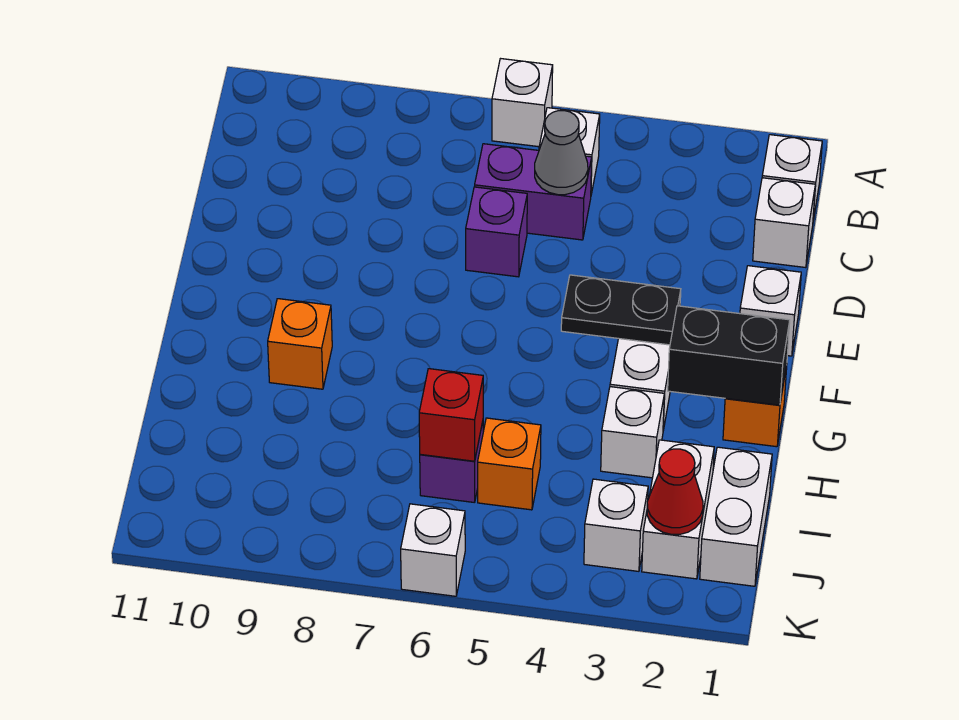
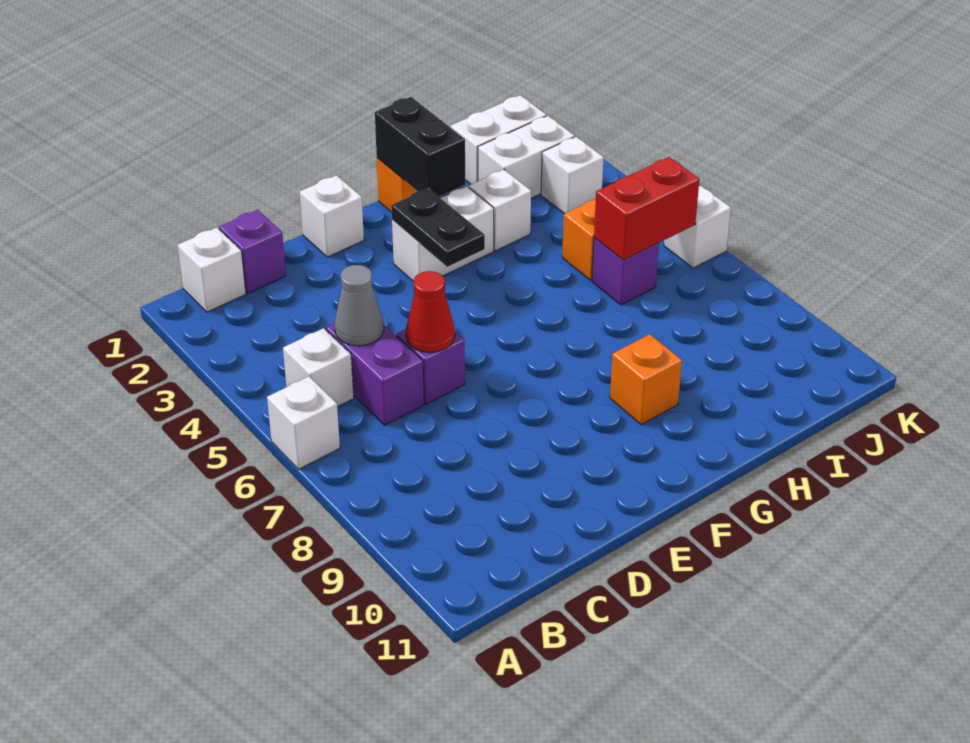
white brick C1 level 1 -> purple brick C1 level 1
red brick I6 level 2 -> red brick I6:J6 level 2
red cone J2 level 2 -> red cone D6 level 2

